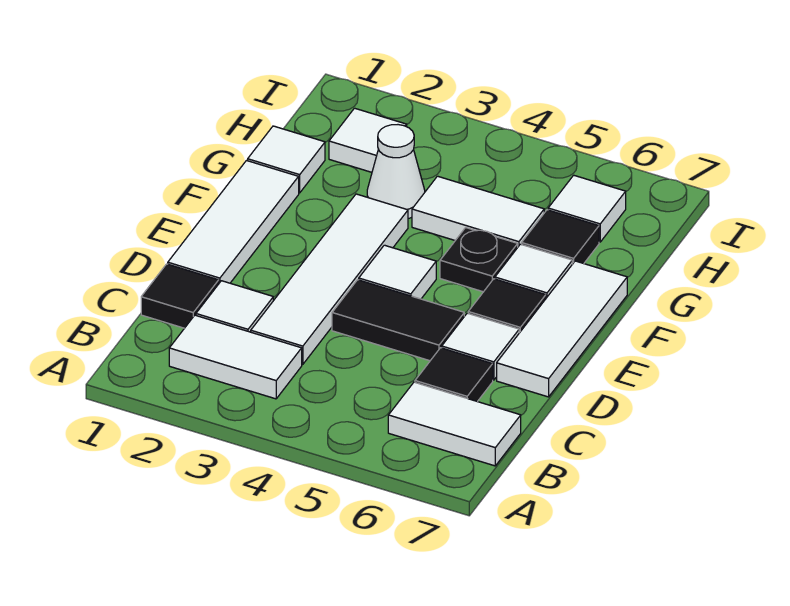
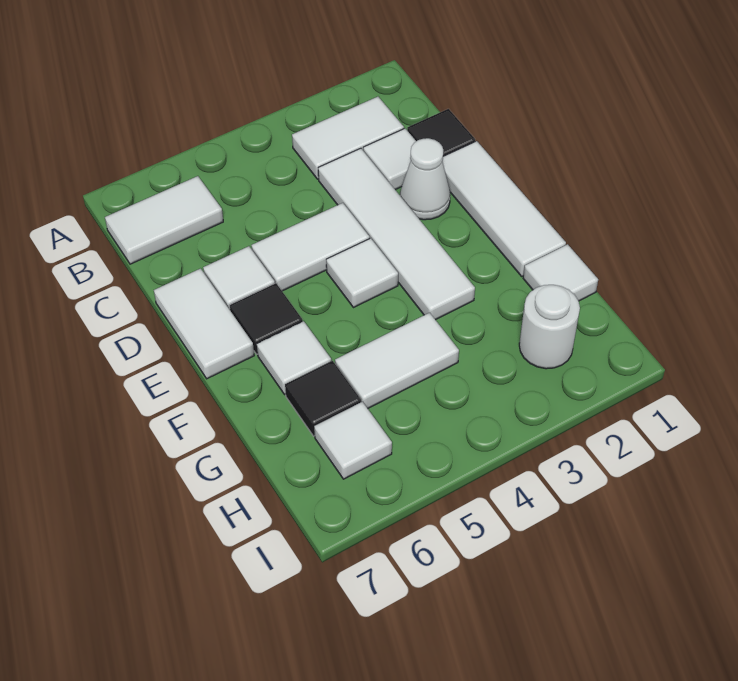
black tile C6 level 1 -> none
black tile D4:D5 level 1 -> white tile D4:D5 level 1
white tile D7:F7 level 1 -> white tile D7:E7 level 1
black plate F5 level 1 -> none
white cone G3 level 1 -> white cone D2 level 1
white tile H2 level 1 -> white round brick H2 level 1

